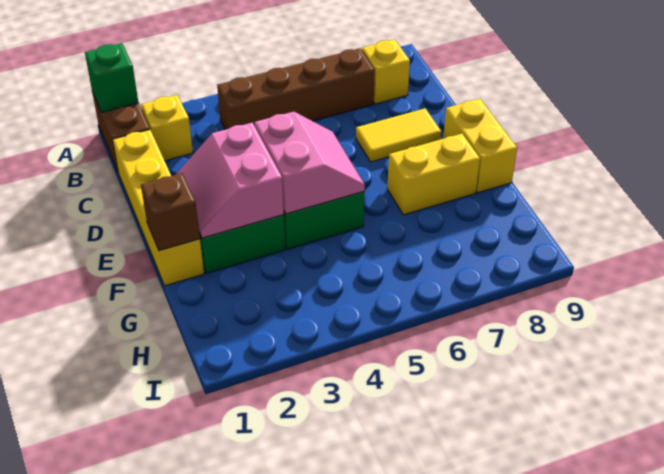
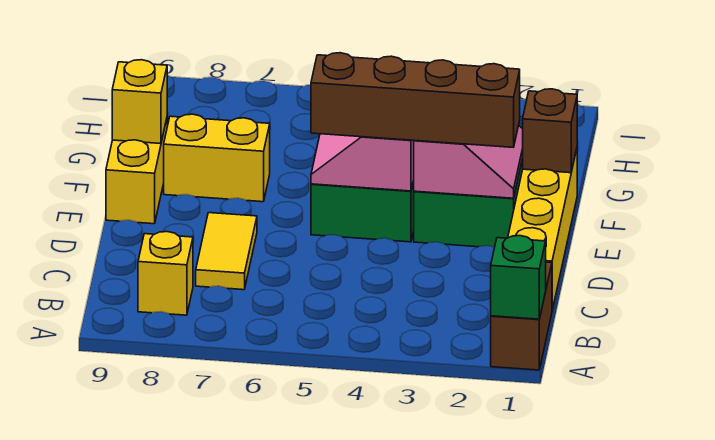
yellow brick B2 level 1 -> yellow brick F9 level 2
brown brick B4:B7 level 1 -> brown brick E2:E5 level 3
yellow tile D7:D8 level 1 -> yellow tile C7:D7 level 1

